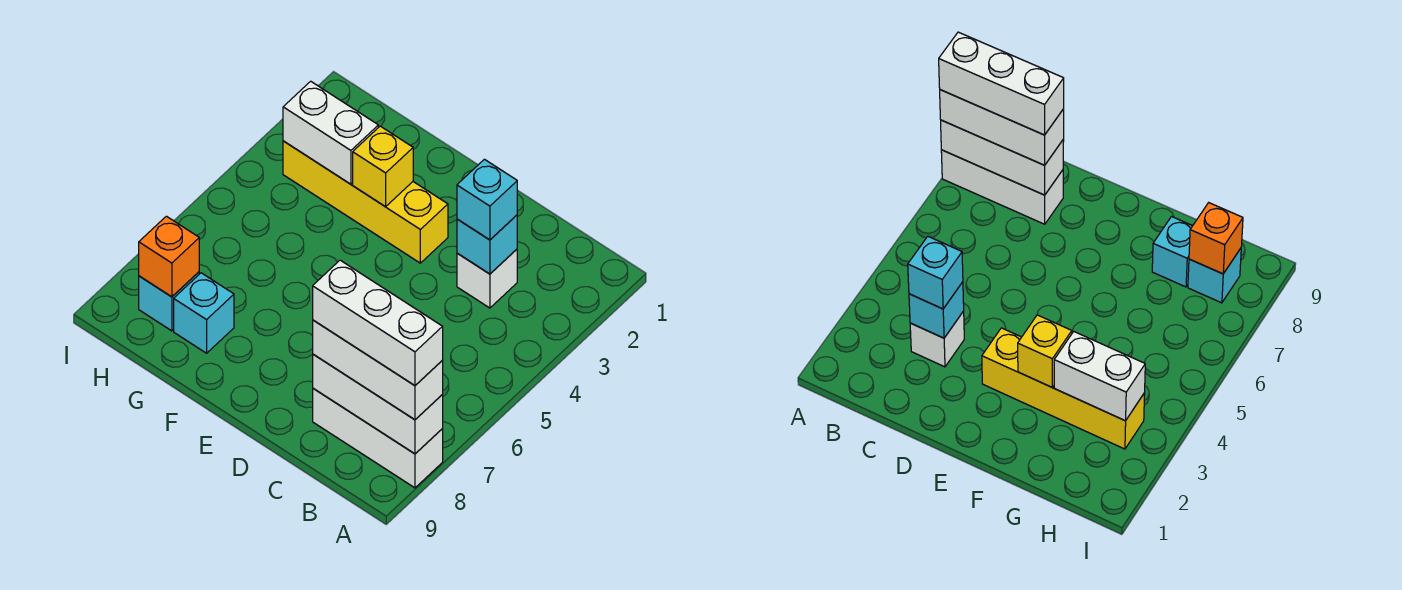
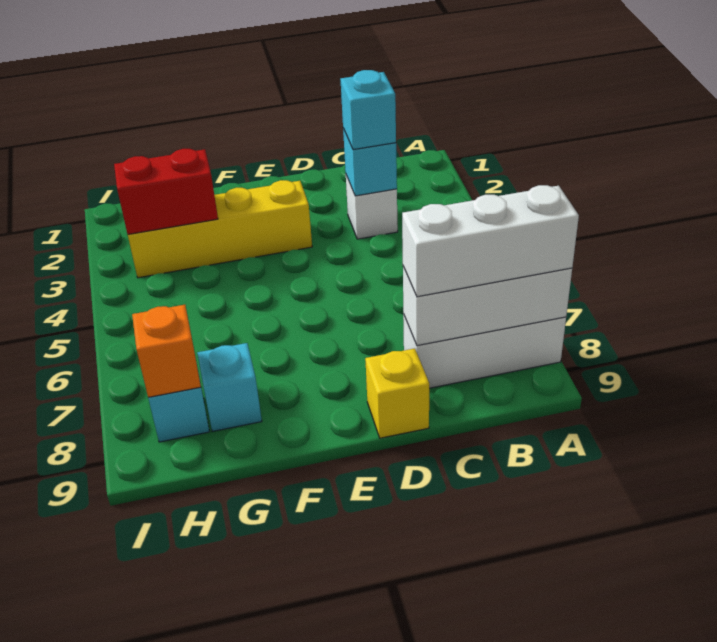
white brick A8:C8 level 4 -> none
yellow brick F3 level 2 -> yellow brick D9 level 1
white brick G3:H3 level 2 -> red brick G3:H3 level 2

